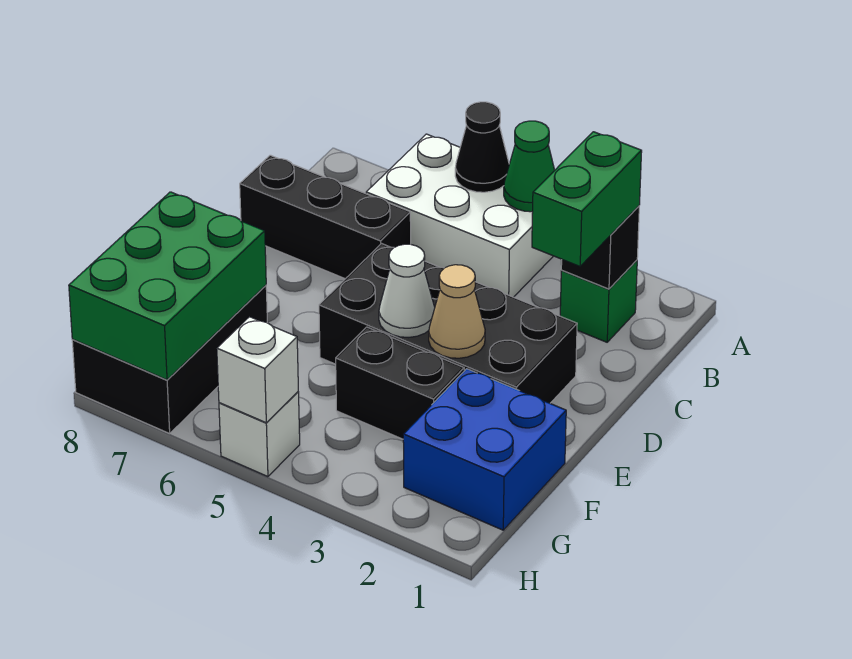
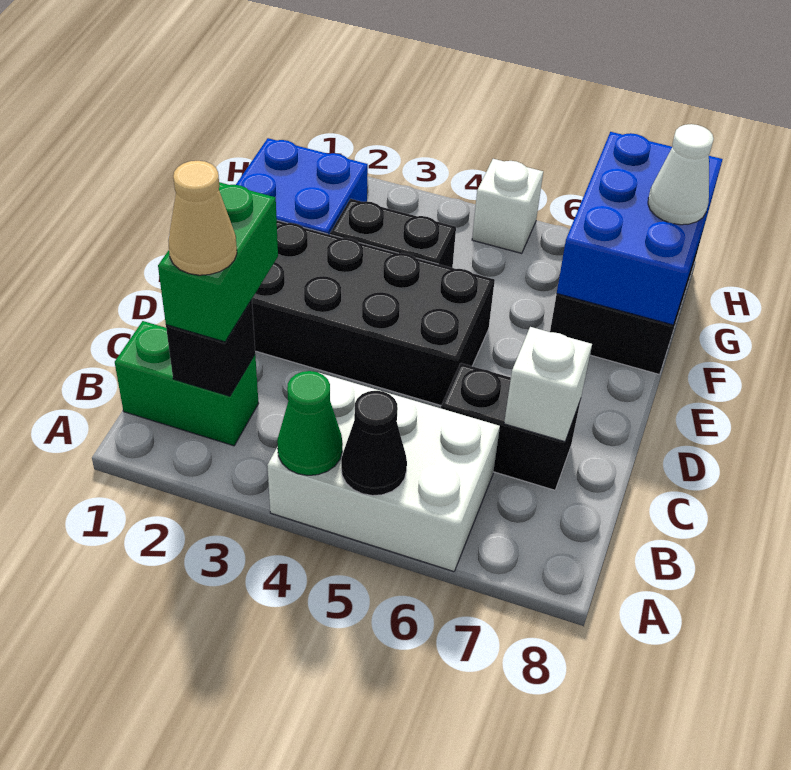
green brick B2 level 1 -> green brick B1:B2 level 1
black brick C6:C8 level 1 -> black brick C6:C7 level 1
tan cone E3 level 2 -> tan cone B2 level 4
white cone E4 level 2 -> white cone G8 level 3
green brick F7:H8 level 2 -> blue brick F7:H8 level 2
white brick H5 level 2 -> white brick C7 level 2

